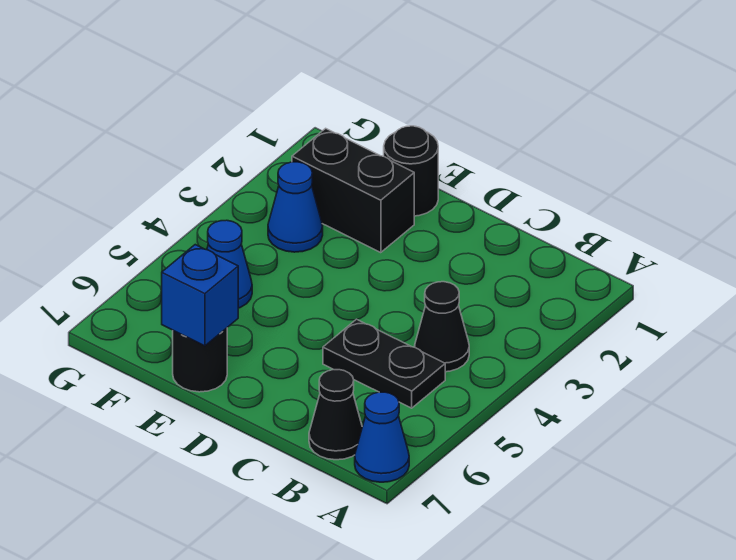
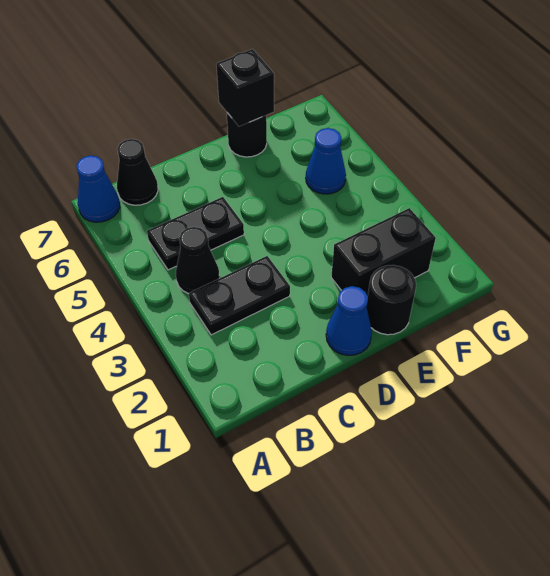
none -> black plate B3:C3 level 1
blue brick E7 level 2 -> black brick E7 level 2
blue cone F3 level 1 -> blue cone D1 level 1

